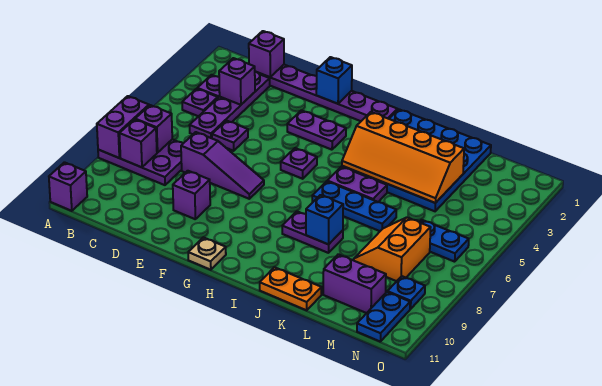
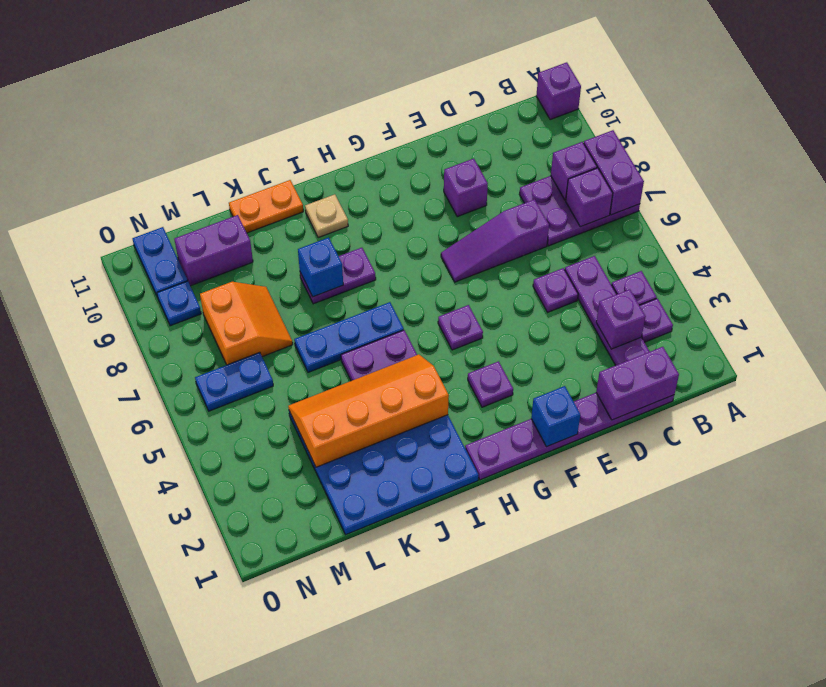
purple brick C1 level 2 -> purple brick C1:D1 level 2
purple plate F3:G3 level 1 -> purple plate G3 level 1
tan plate G11 level 1 -> tan plate I10 level 1

